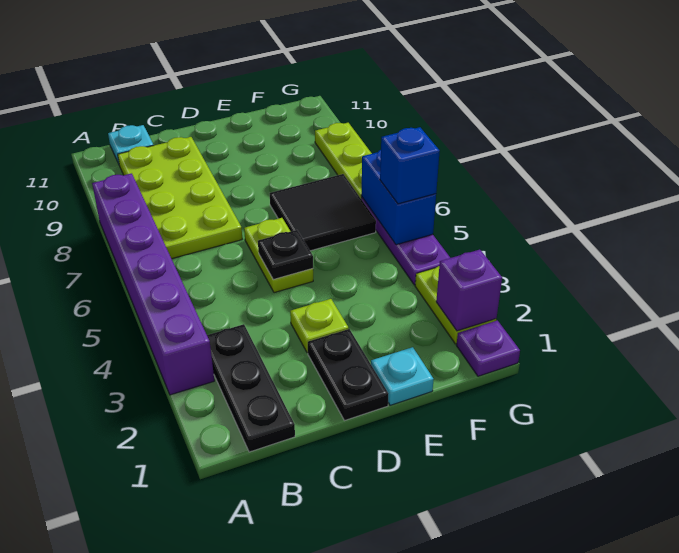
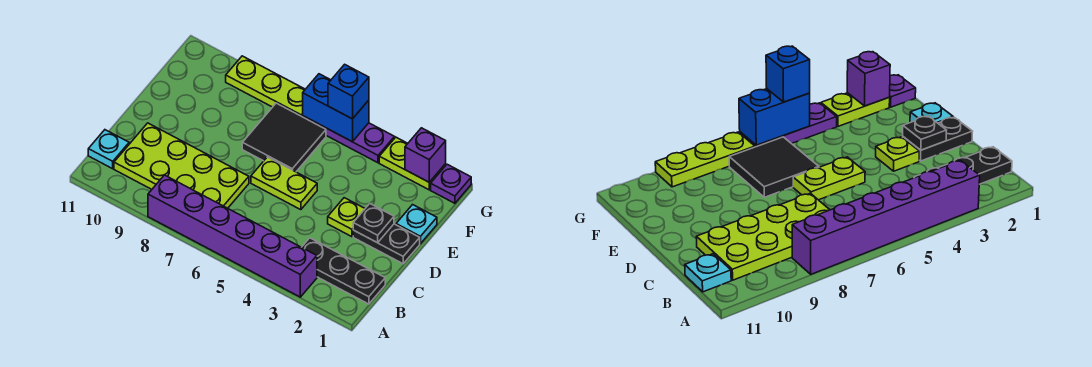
black plate D5 level 2 -> black plate D2 level 2

